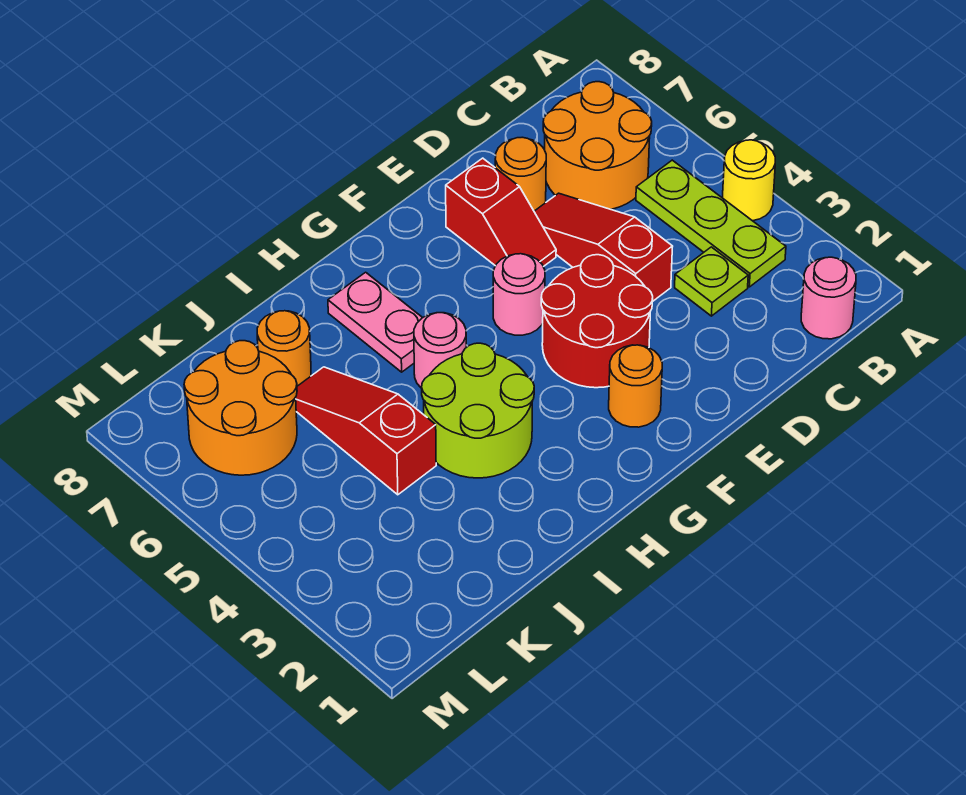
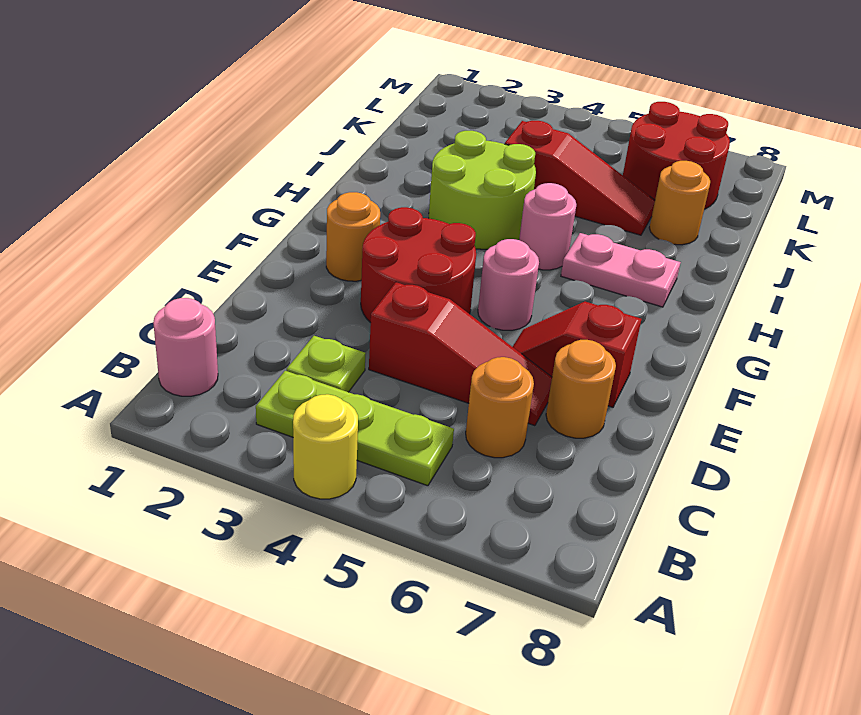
orange round brick B6:C7 level 1 -> orange round brick C6 level 1
orange round brick K6:L7 level 1 -> red round brick K6:L7 level 1

